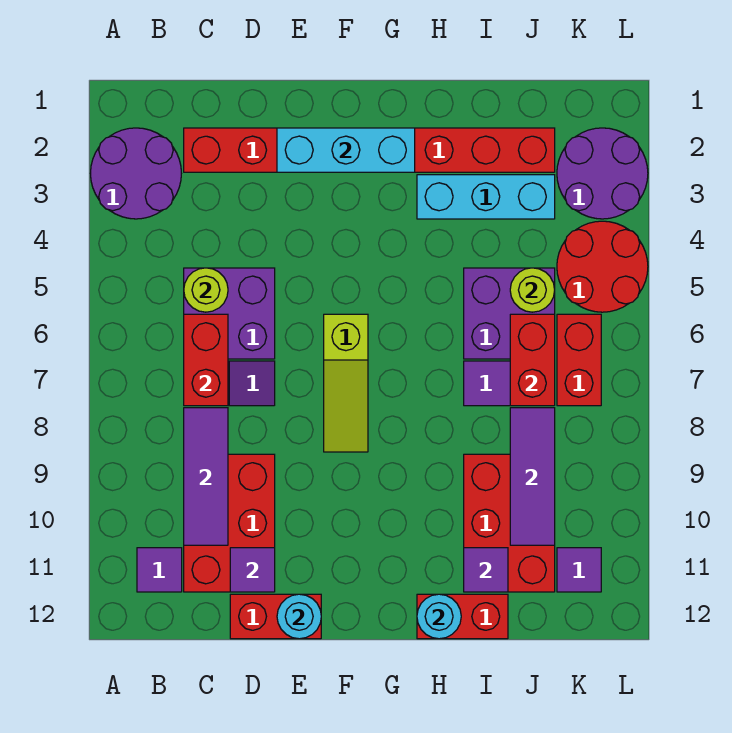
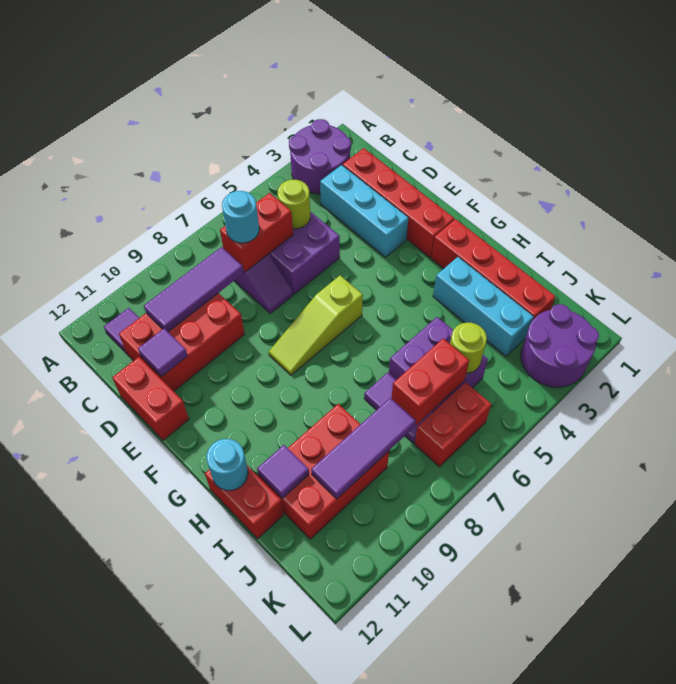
cyan brick E2:G2 level 2 -> cyan brick C3:E3 level 1
cyan round brick E12 level 2 -> cyan round brick C7 level 3
red round brick K4:L5 level 1 -> none
purple tile K11 level 1 -> none

